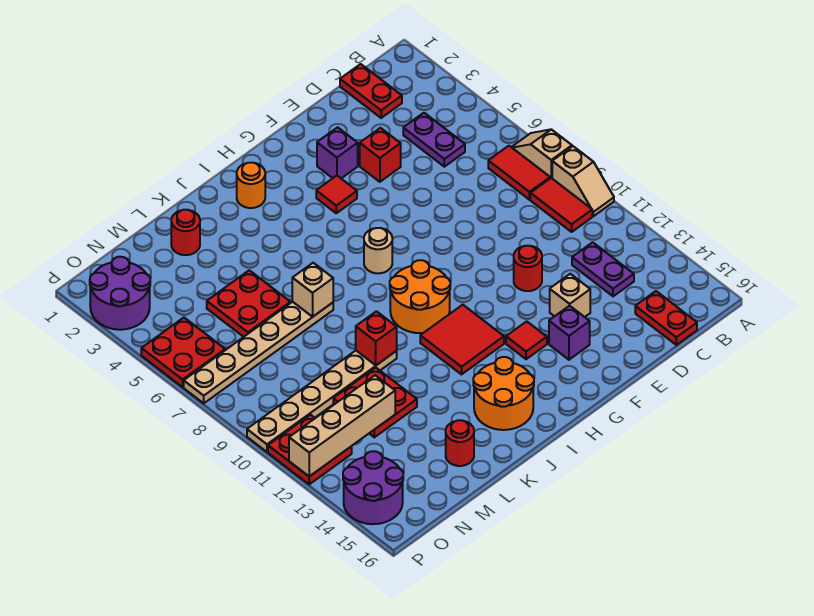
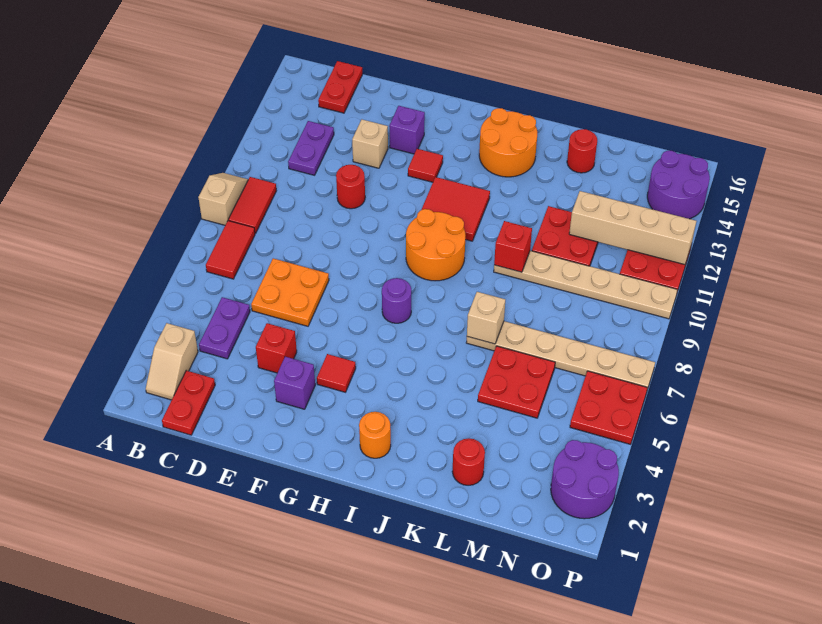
tan slope A7:A8 level 1 top 8 -> tan slope B2:B3 level 1 top 3
none -> orange plate D6:E7 level 1
tan round brick H7 level 1 -> purple round brick H7 level 1

